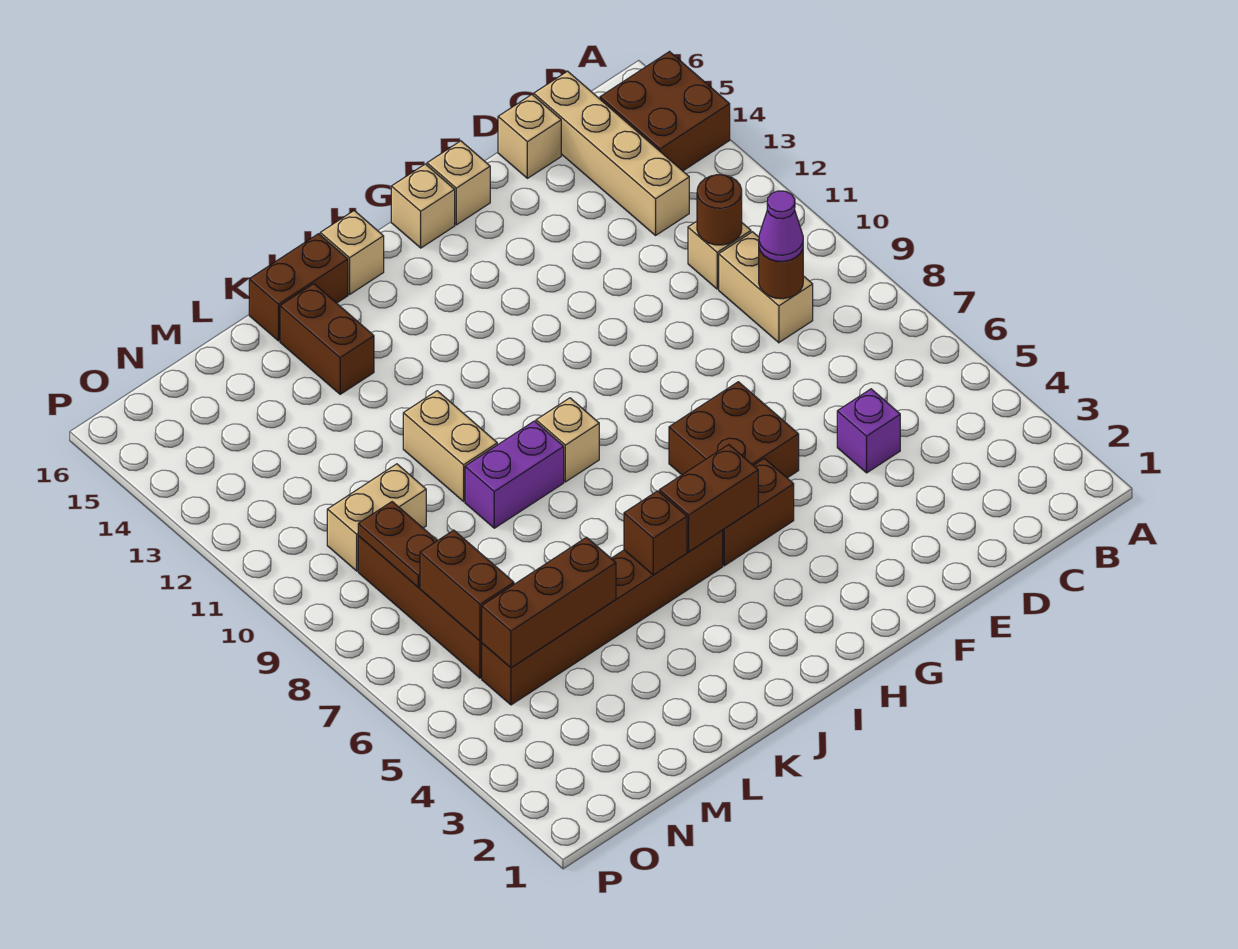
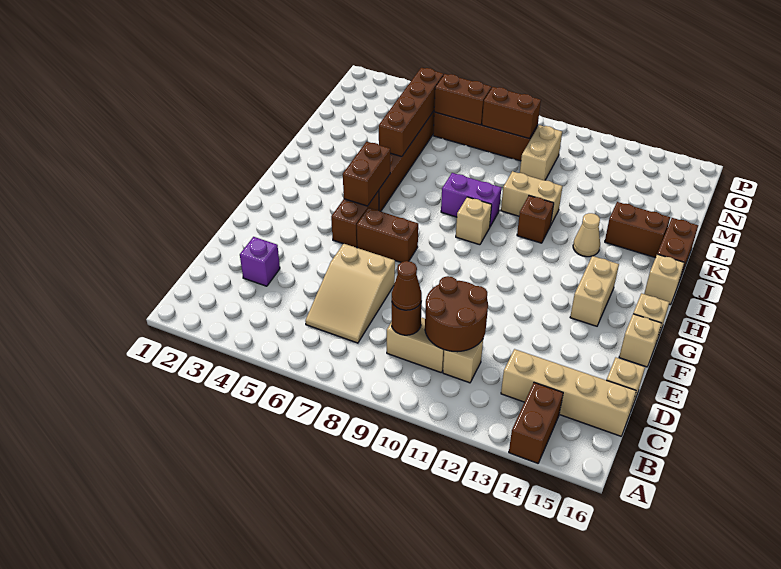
brown brick A14:B15 level 1 -> brown brick A14:B14 level 1
none -> tan slope C6:E7 level 1 top E
purple cone C9 level 3 -> brown cone C9 level 3
brown round brick C11 level 2 -> brown round brick C10:D11 level 2
purple brick D5 level 1 -> purple brick D3 level 1
brown brick F6:G7 level 1 -> brown brick G6:G7 level 1
none -> tan brick G14:H14 level 1
brown brick J5 level 2 -> brown brick J11 level 1
purple brick J9:K9 level 1 -> purple brick J8:J9 level 1
none -> tan cone J13 level 1
brown brick L5:N5 level 2 -> brown brick K5:N5 level 2
brown plate N8:N9 level 2 -> brown brick N8:N9 level 2

